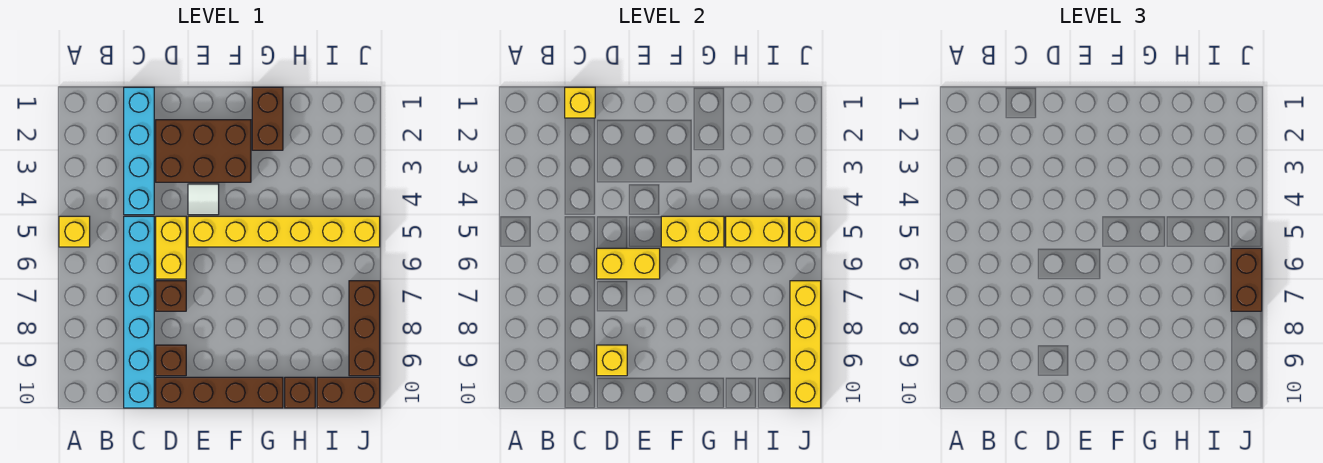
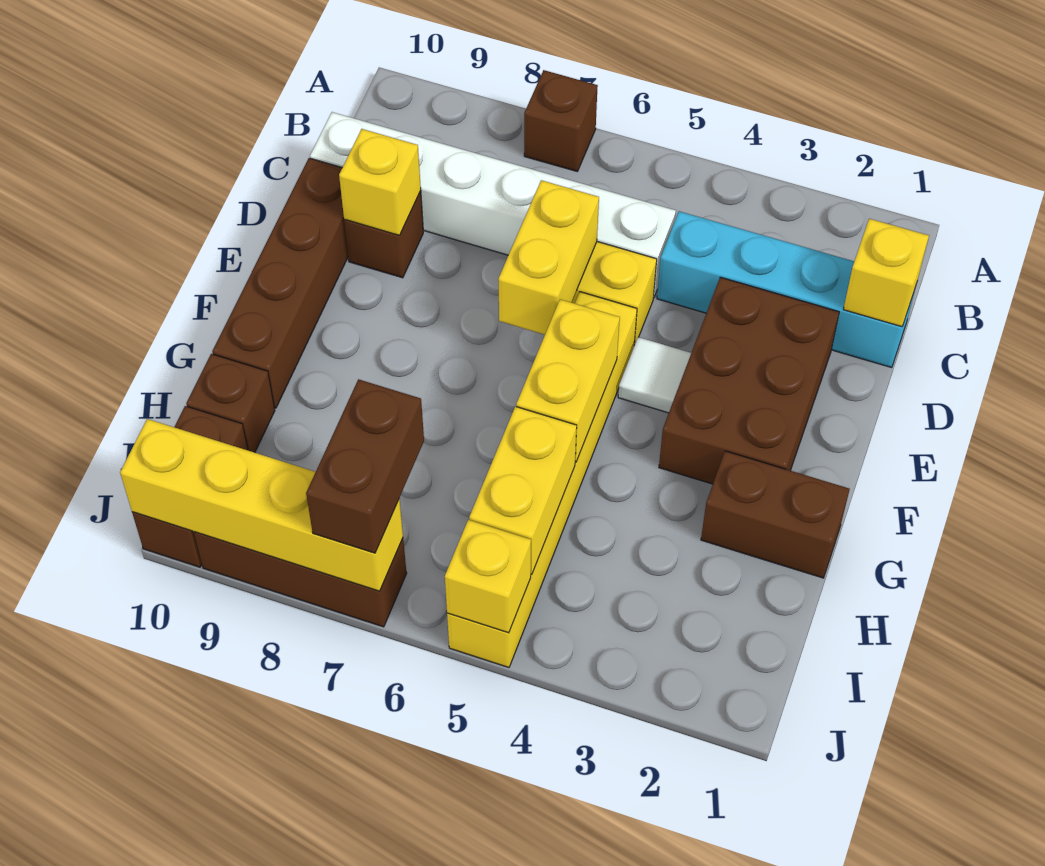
yellow brick A5 level 1 -> none
cyan brick C5:C10 level 1 -> white brick C5:C10 level 1
brown brick D7 level 1 -> brown brick A7 level 1
brown brick J6:J7 level 3 -> brown brick I7:J7 level 3

